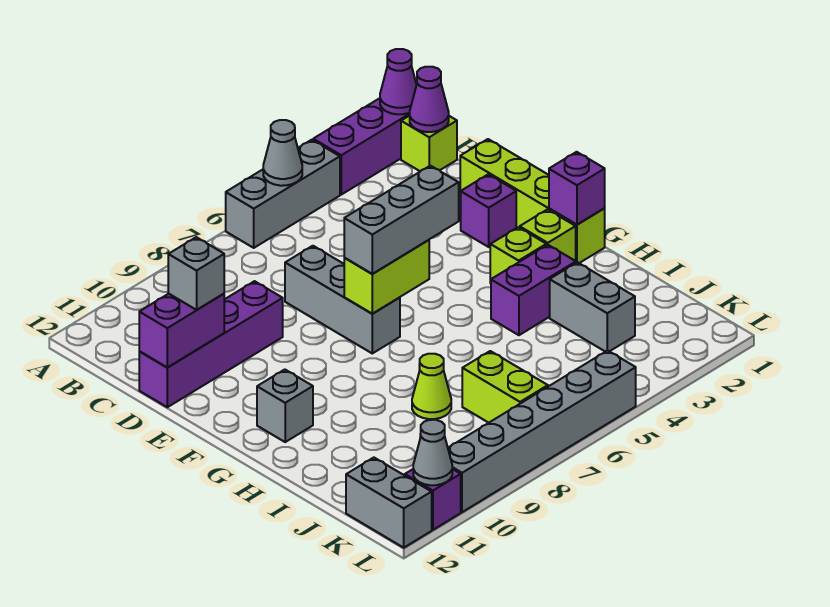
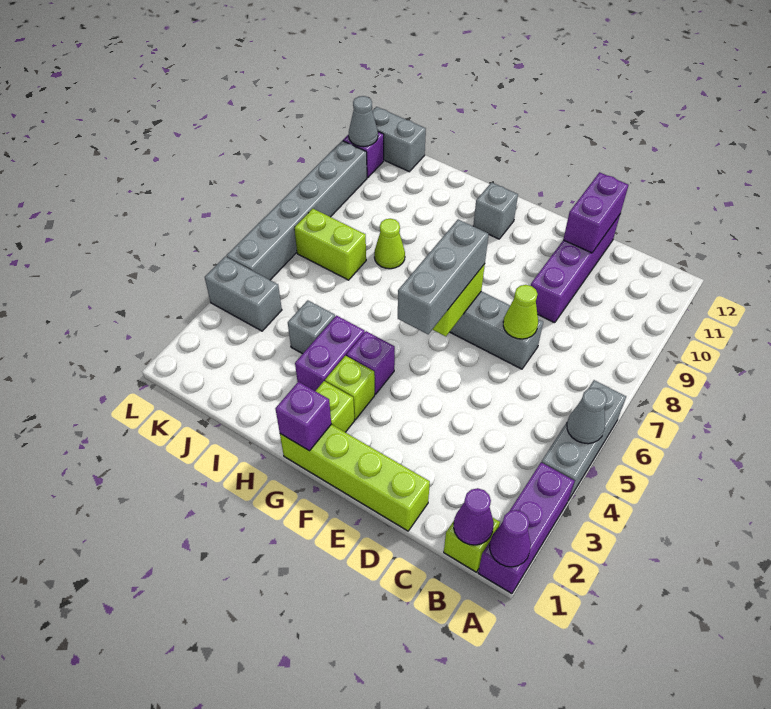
none -> lime cone D7 level 2
grey brick D11 level 3 -> grey brick I4 level 1
purple brick E2 level 1 -> purple brick G4 level 1
grey brick I3:J3 level 1 -> grey brick K4:L4 level 1

